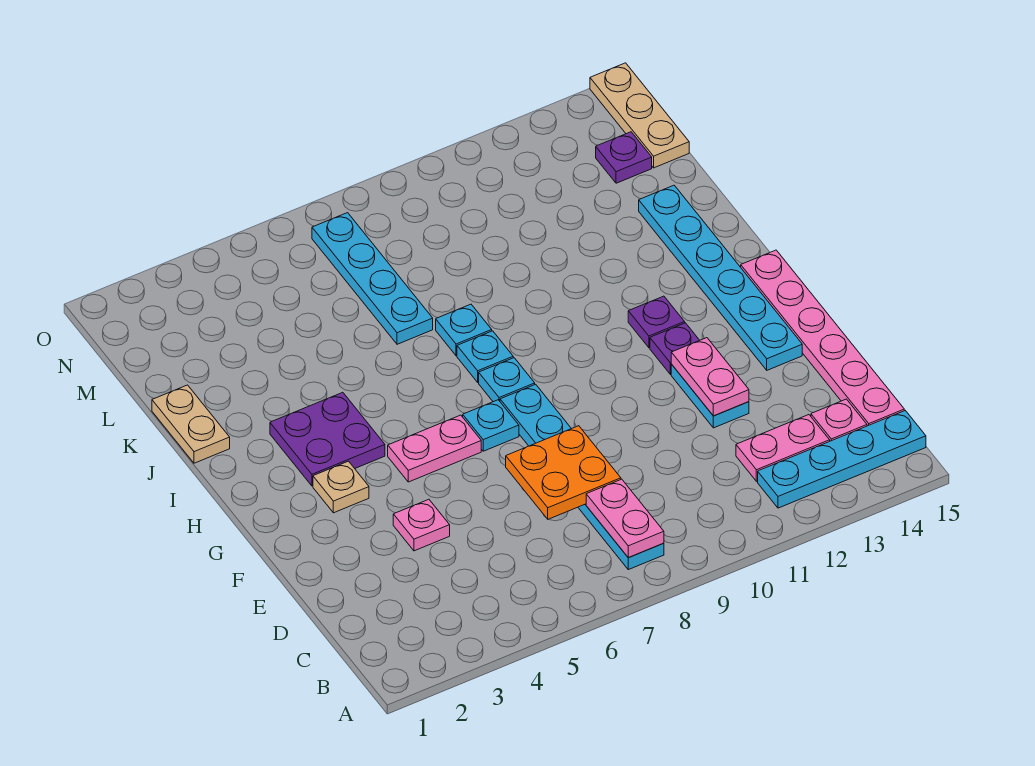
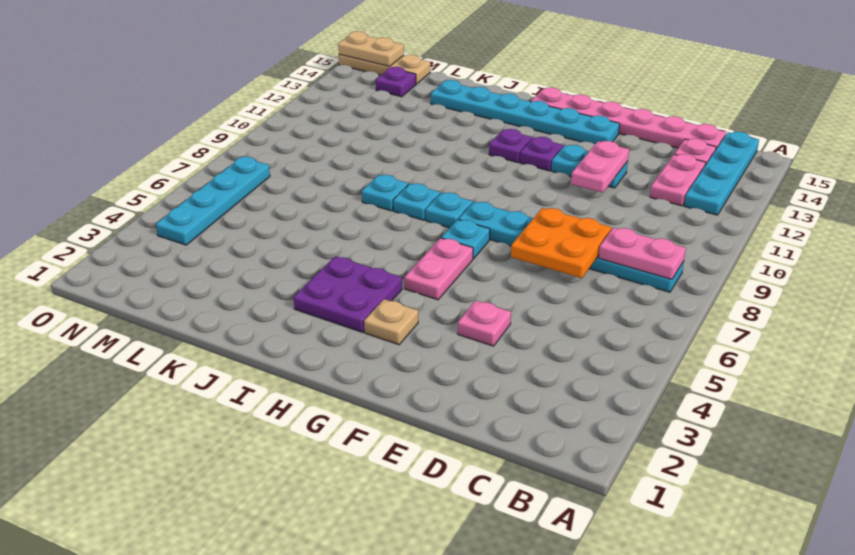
pink plate E12:F12 level 2 -> pink plate E11:E12 level 2
tan plate J1:K1 level 1 -> tan plate N15:O15 level 2
cyan plate K7:N7 level 1 -> cyan plate N4:N7 level 1

